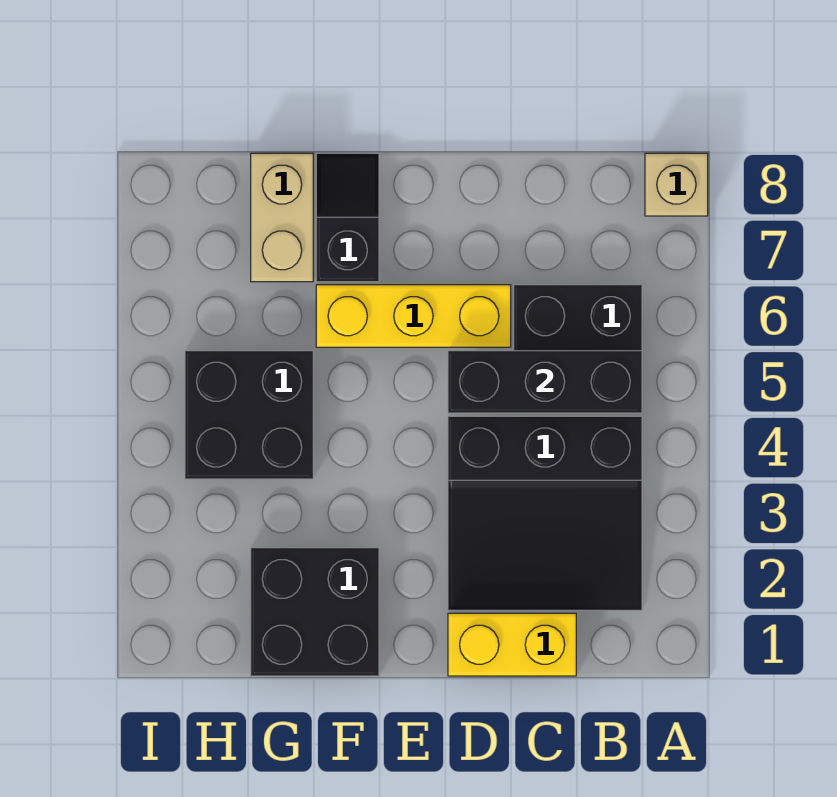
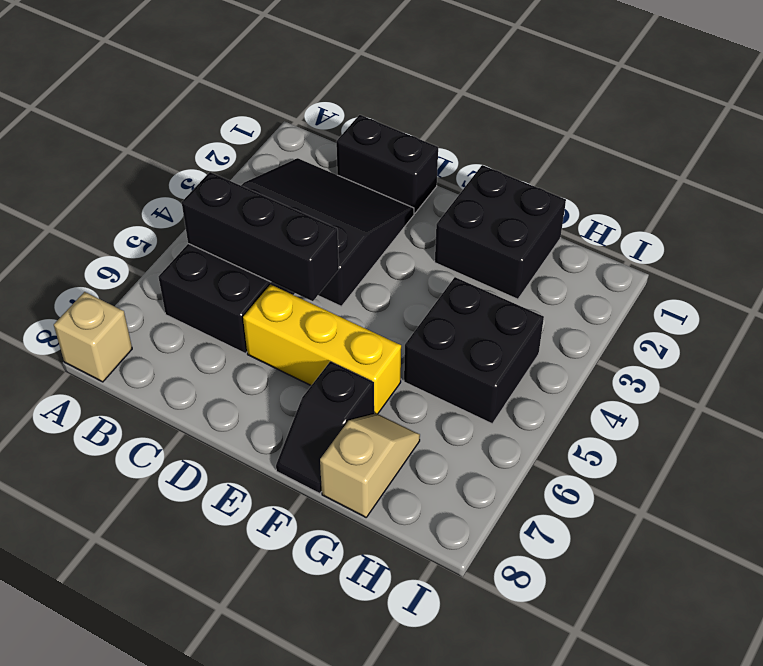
yellow brick C1:D1 level 1 -> black brick C1:D1 level 1
tan brick G7:G8 level 1 -> tan slope G7:G8 level 1 top 8

